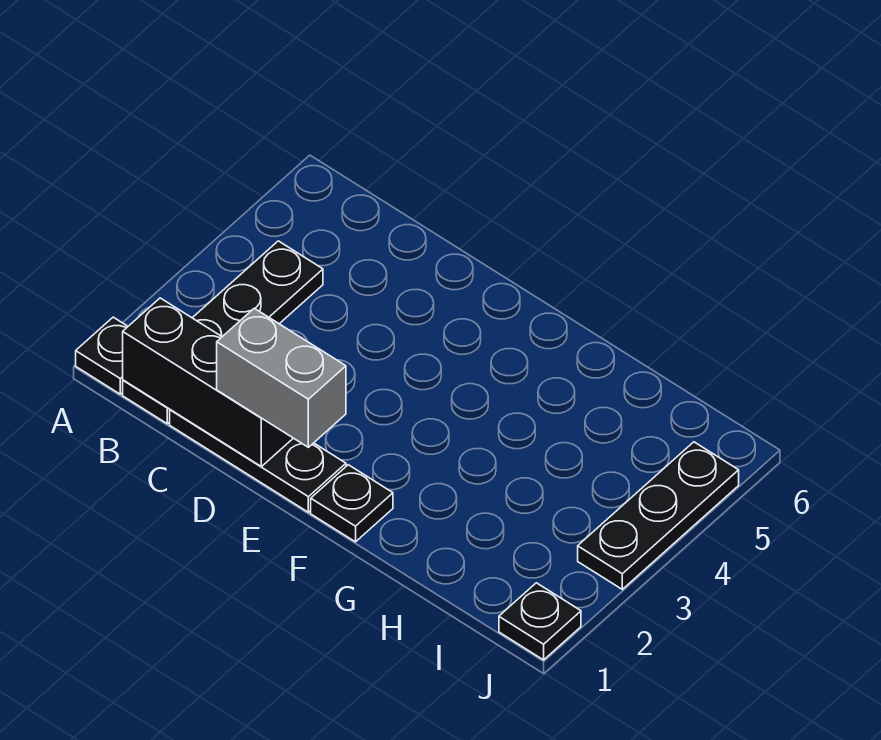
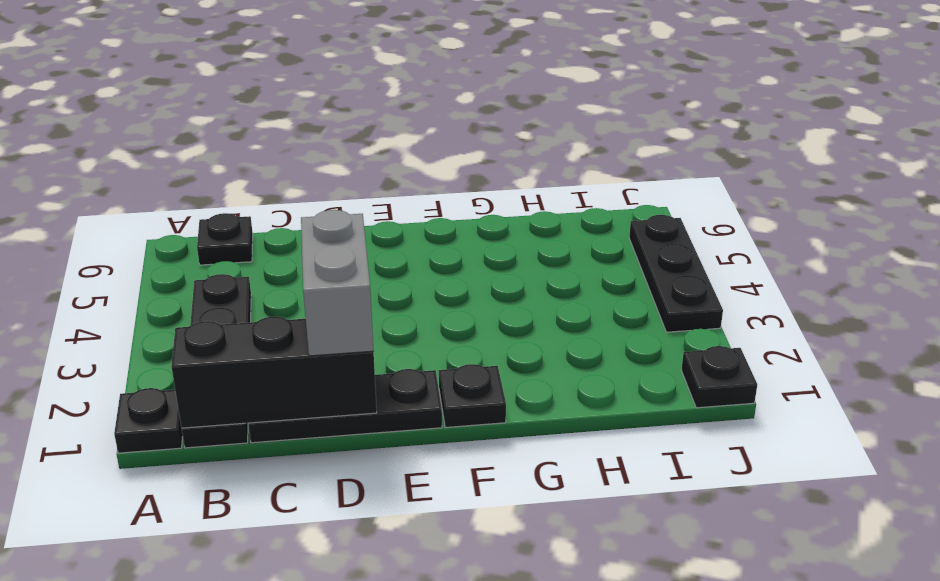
none -> black plate B6 level 1
grey brick D1:E1 level 3 -> grey brick D1:D2 level 3

